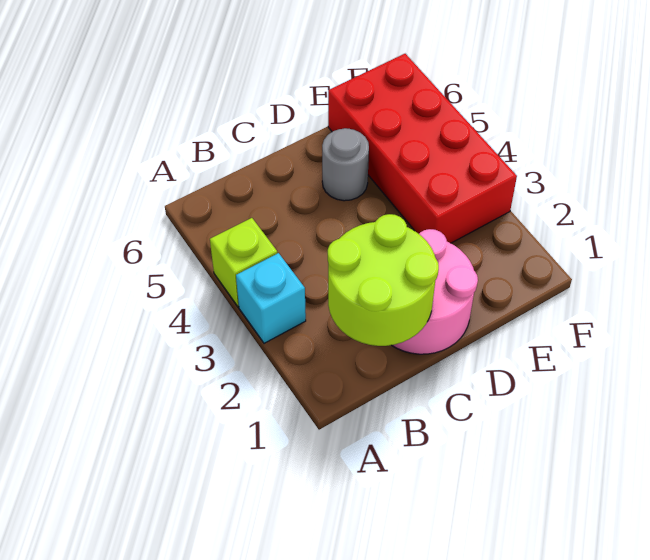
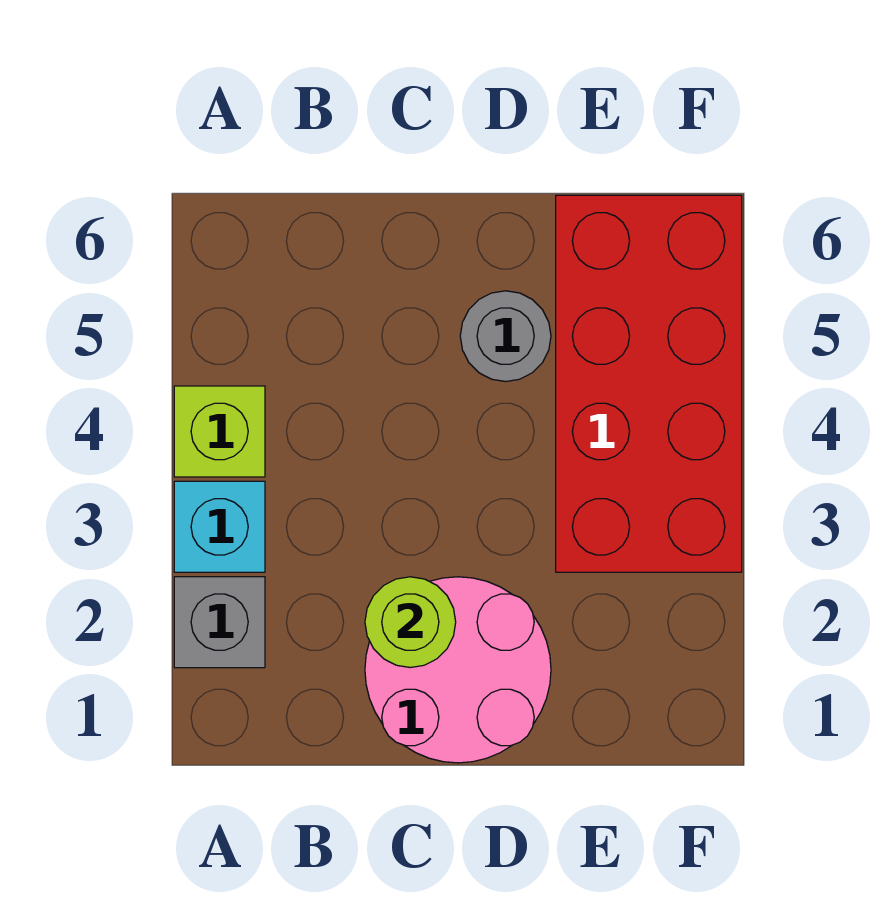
none -> grey brick A2 level 1
lime round brick B1:C2 level 2 -> lime round brick C2 level 2

